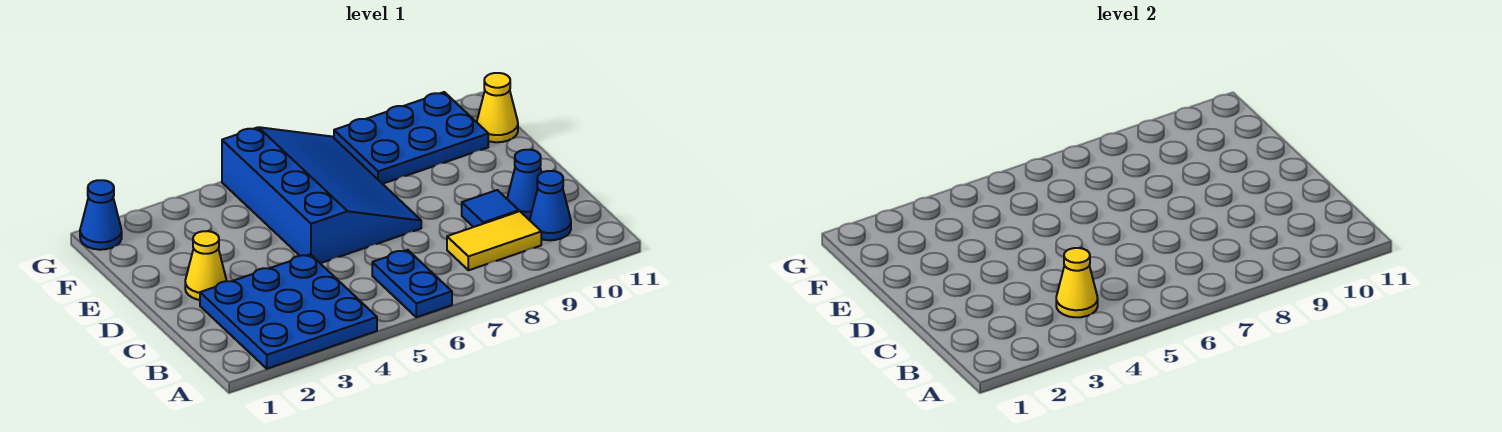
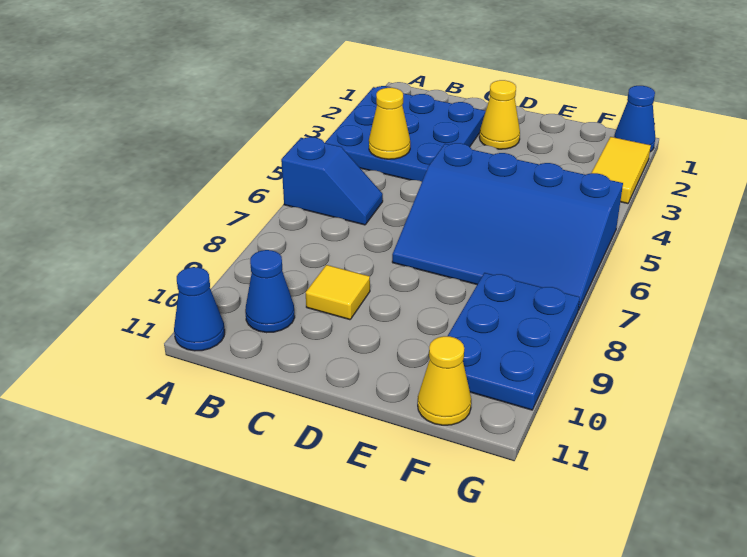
blue plate A6:B6 level 1 -> blue slope A6:B6 level 1 top A
yellow tile B8:B9 level 1 -> yellow tile G2:G3 level 1
blue tile C9 level 1 -> yellow tile C9 level 1
blue cone C10 level 1 -> blue cone A11 level 1

